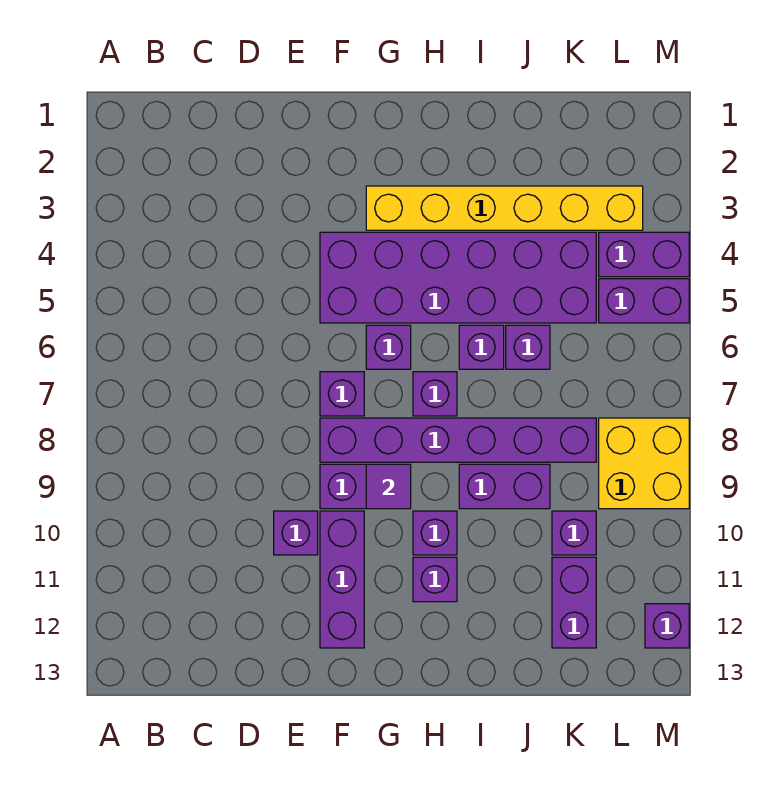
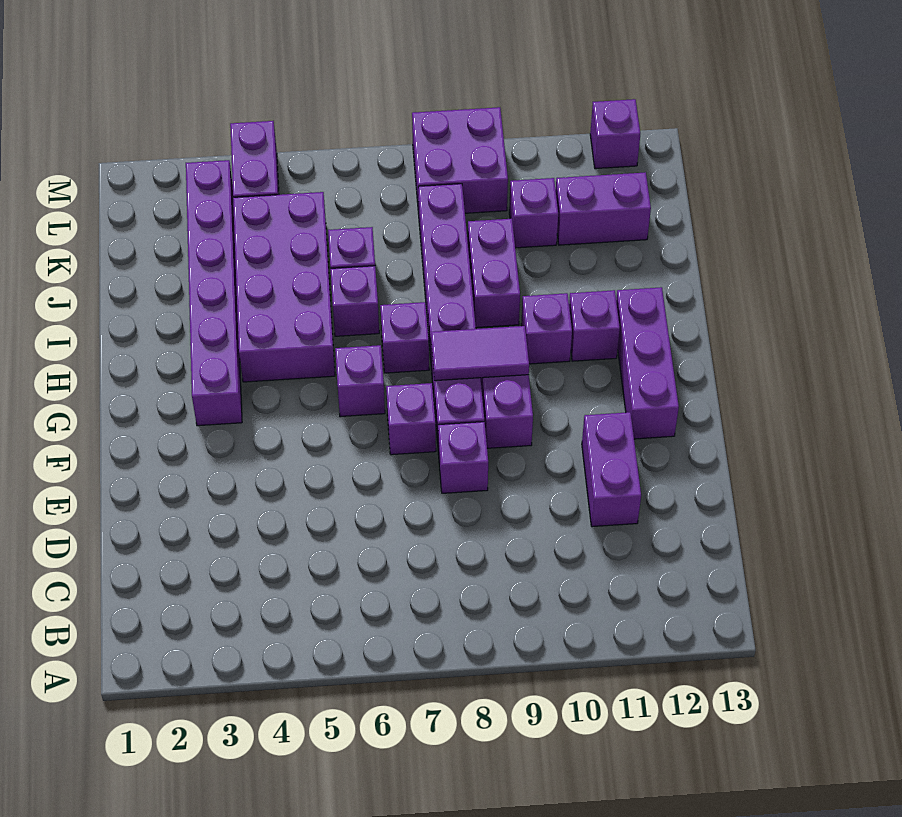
purple brick E10 level 1 -> purple brick E8 level 1
purple brick F4:K5 level 1 -> purple brick H4:K5 level 1
purple brick F10:F12 level 1 -> purple brick F12:H12 level 1
yellow brick G3:L3 level 1 -> purple brick G3:L3 level 1
purple tile G9 level 2 -> purple tile G8:G9 level 2
purple brick L5:M5 level 1 -> purple brick D11:E11 level 1
yellow brick L8:M9 level 1 -> purple brick L8:M9 level 1

